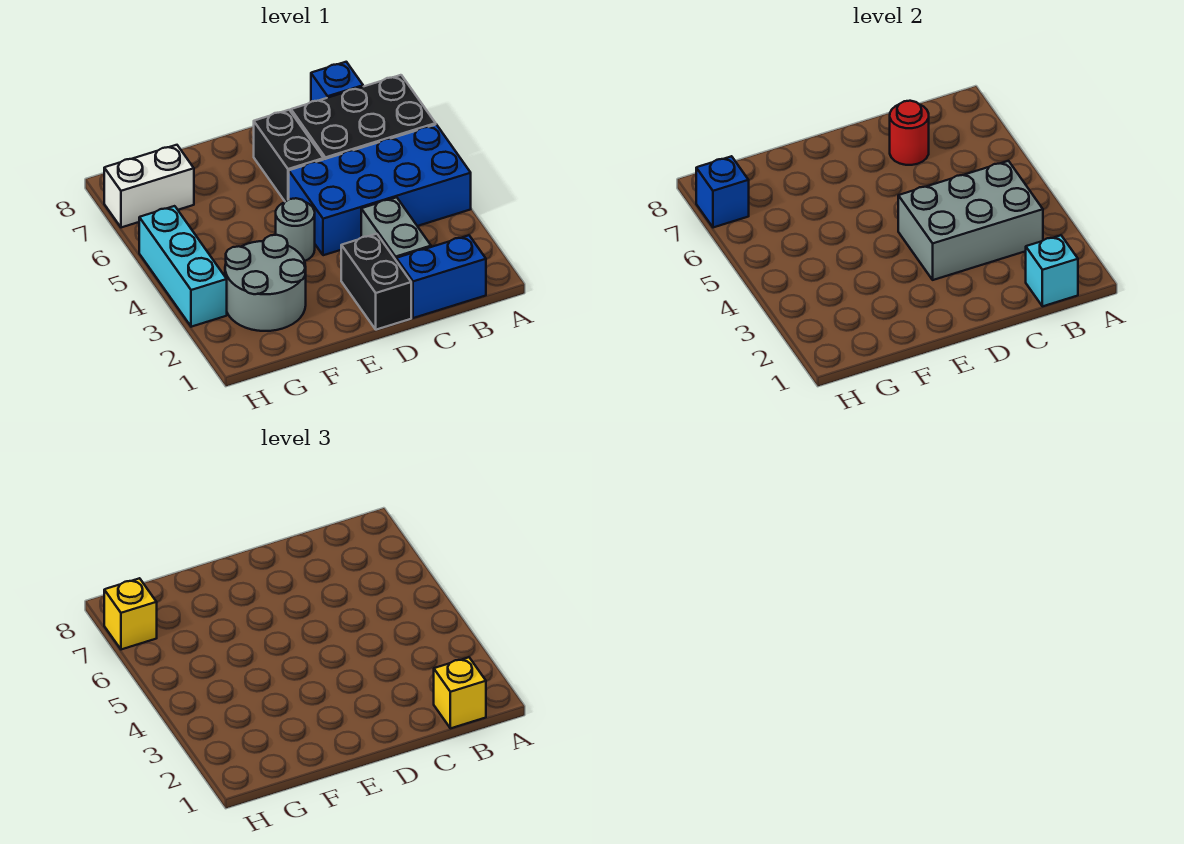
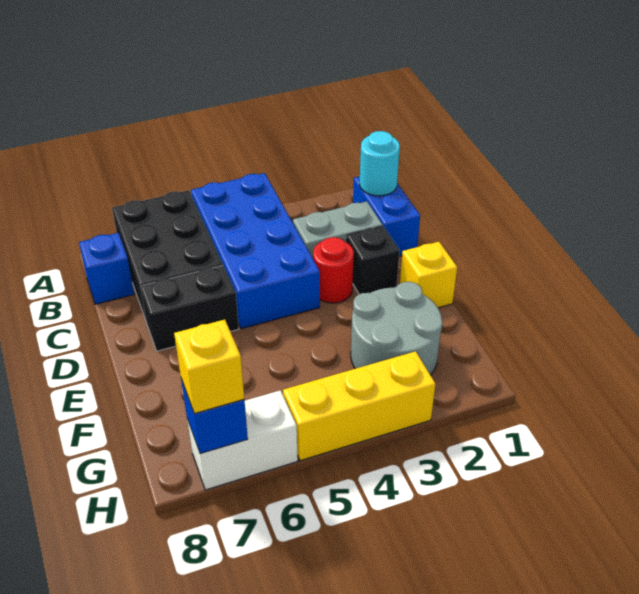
cyan brick B1 level 2 -> cyan round brick B1 level 2
yellow brick B1 level 3 -> yellow brick E1 level 1
grey brick B3:D4 level 2 -> none
red round brick C7 level 2 -> red round brick D3 level 1
black brick D1:D2 level 1 -> black brick D2 level 1
grey round brick E4 level 1 -> none
white brick G7:H7 level 1 -> white brick H6:H7 level 1
cyan brick H3:H5 level 1 -> yellow brick H3:H5 level 1

